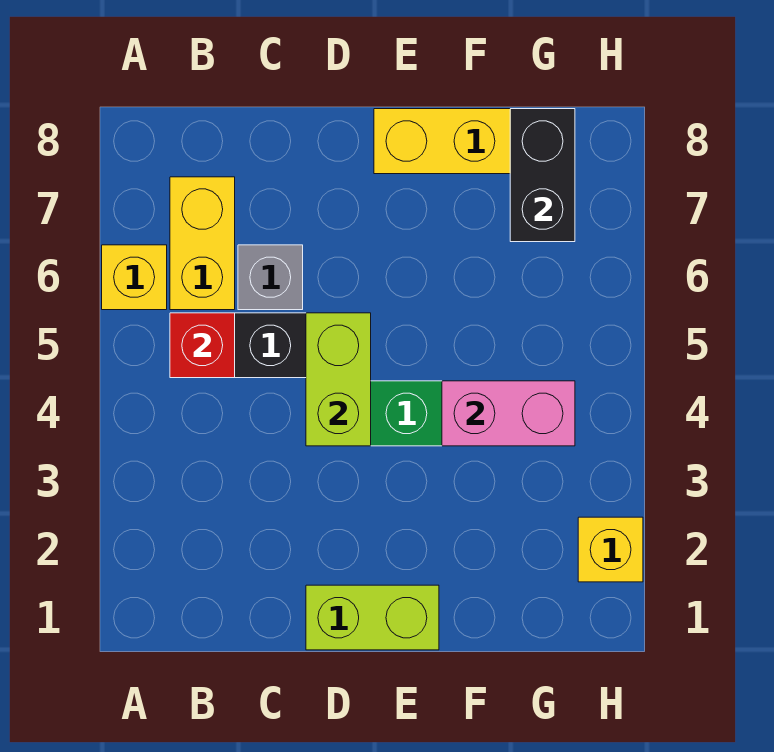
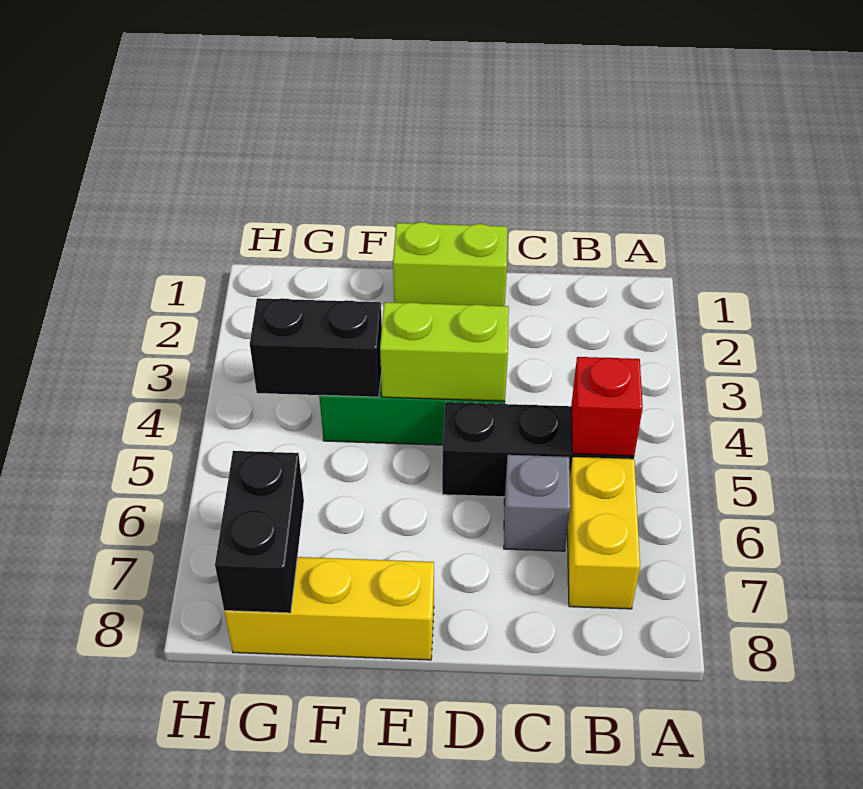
yellow brick A6 level 1 -> none
lime brick D4:D5 level 2 -> lime brick D4:E4 level 2
pink brick F4:G4 level 2 -> black brick F4:G4 level 2
yellow brick H2 level 1 -> none

